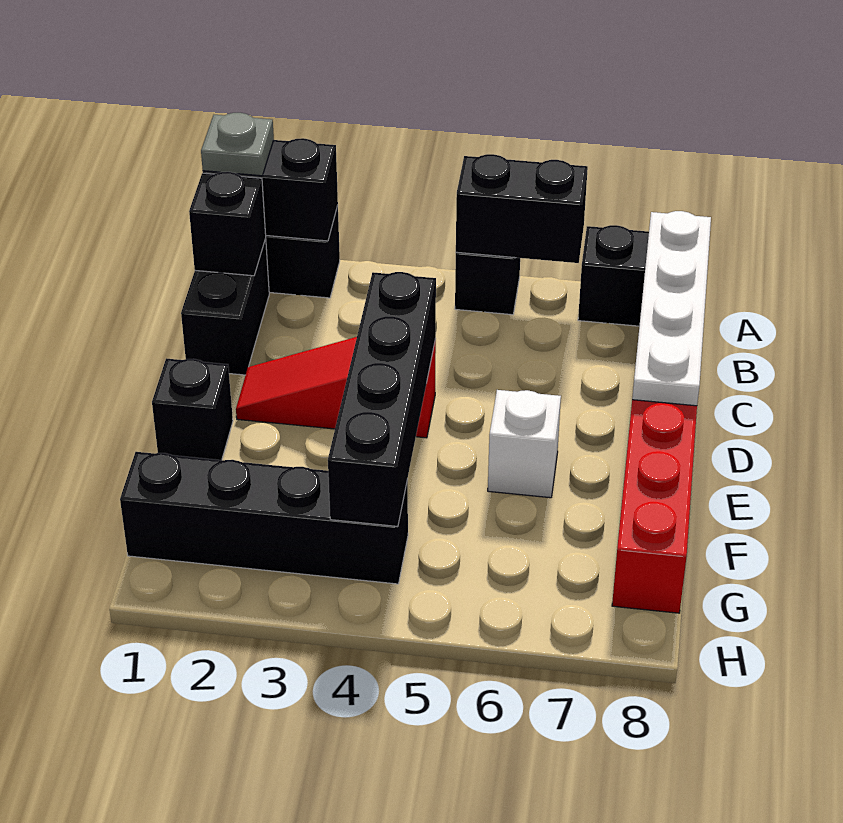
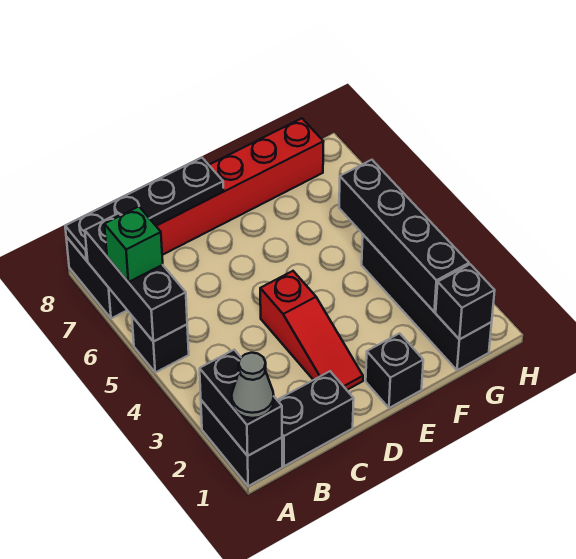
grey plate A1 level 3 -> grey cone A1 level 3
black brick A5:A6 level 2 -> black brick A5:A7 level 2
none -> green brick A6 level 3
white plate A8:D8 level 2 -> black plate A8:D8 level 2
black brick B1 level 2 -> black brick G1 level 2
black brick D4:G4 level 2 -> black brick G2:G5 level 2
white brick E6 level 1 -> none

